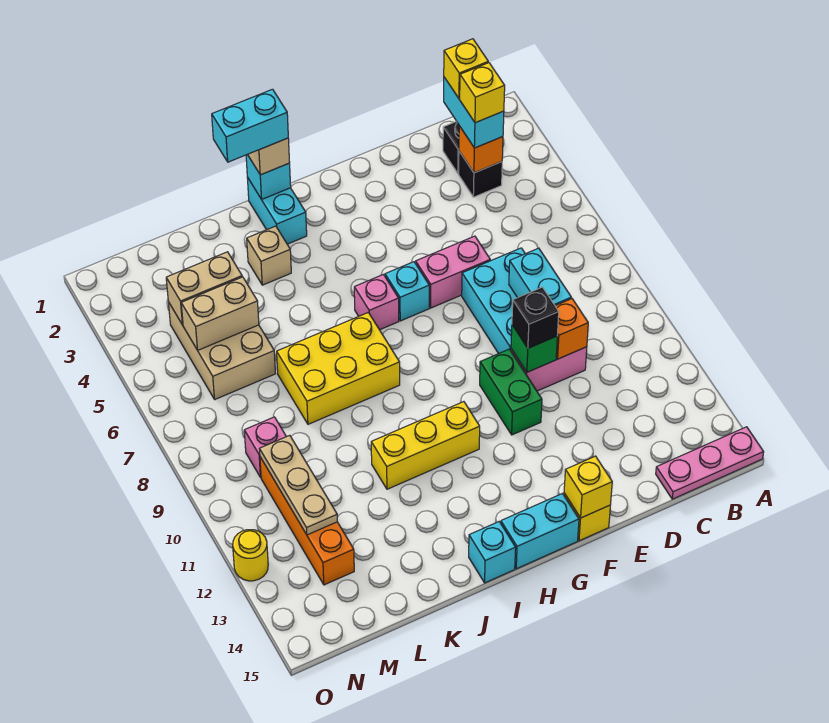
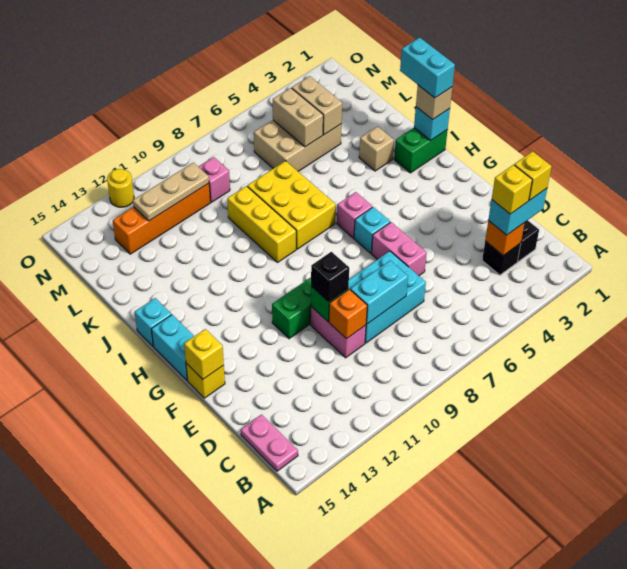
pink plate A15:C15 level 1 -> pink plate B15:C15 level 1
yellow brick H11:J11 level 1 -> yellow brick I9:K9 level 1
cyan brick I1:I2 level 1 -> green brick I1:I2 level 1

